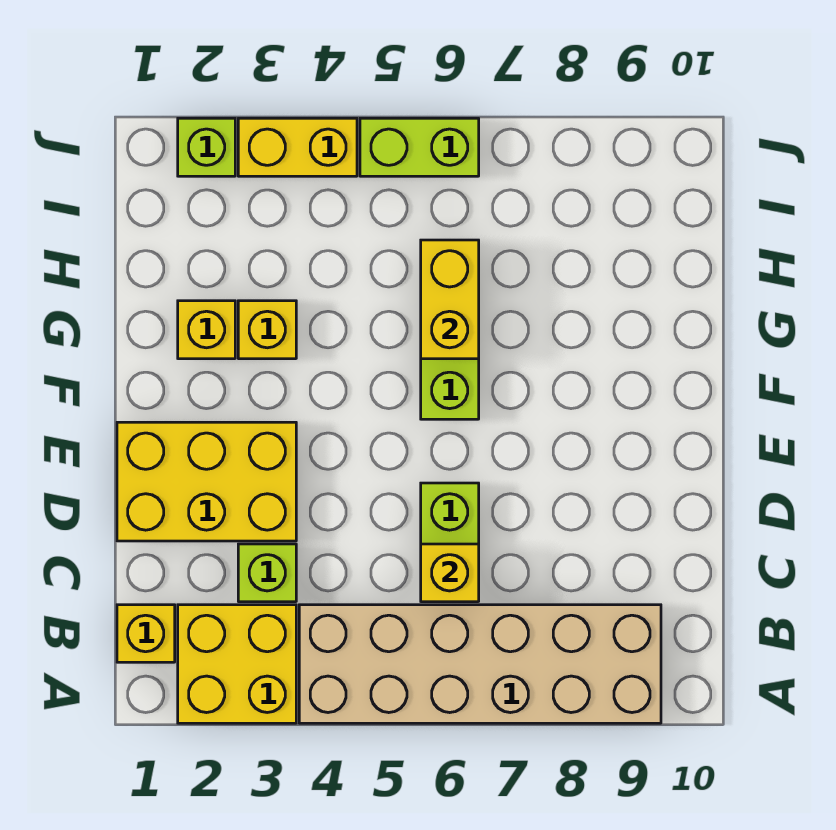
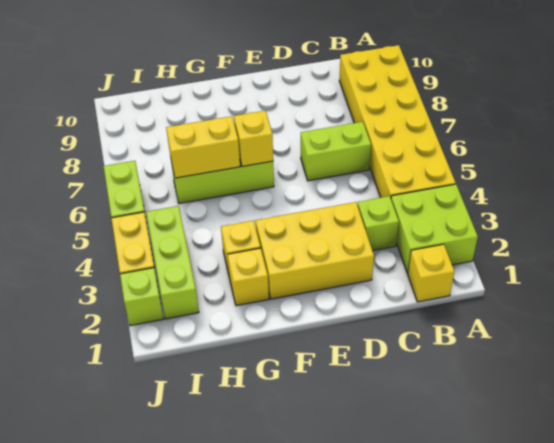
yellow brick A2:B3 level 1 -> lime brick A2:B3 level 1
tan brick A4:B9 level 1 -> yellow brick A4:B9 level 1
yellow brick C6 level 2 -> yellow brick F6 level 2
yellow brick D1:E3 level 1 -> yellow brick D2:F3 level 1
none -> lime brick I2:I4 level 1

